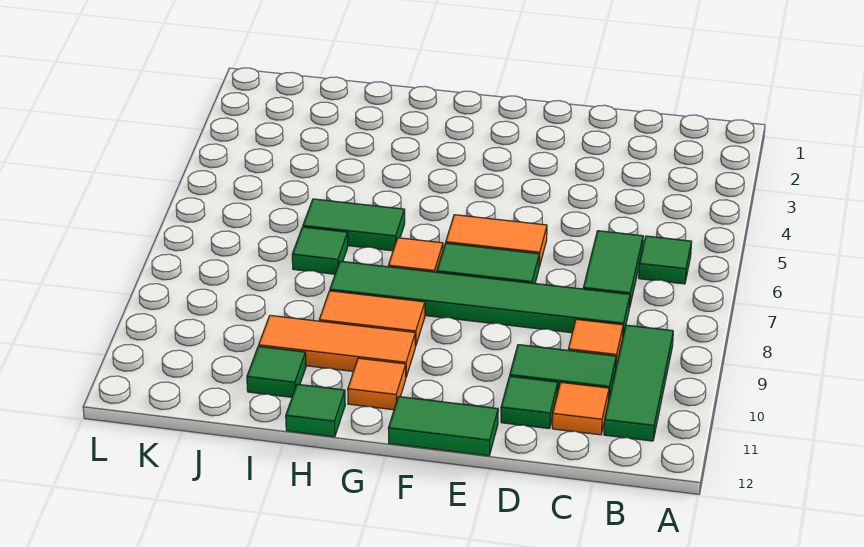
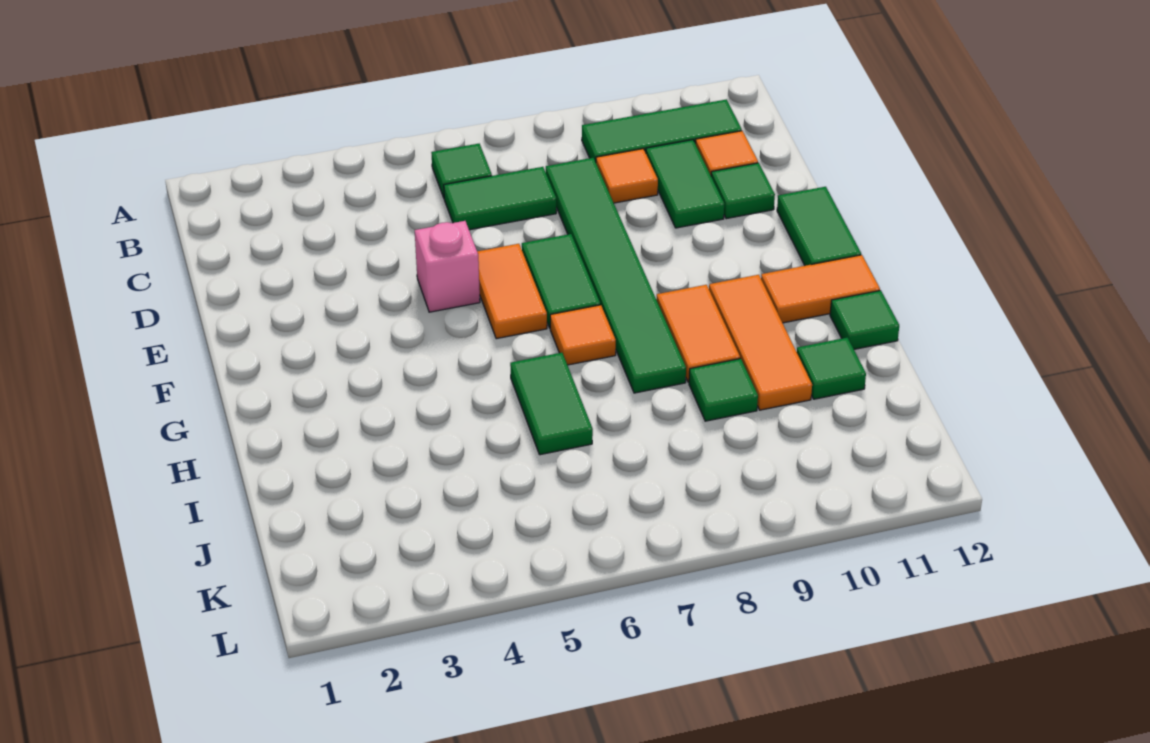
none -> pink brick E5 level 1
orange tile G11 level 1 -> orange tile G11:G12 level 1
green tile I7 level 1 -> green tile I9 level 1

